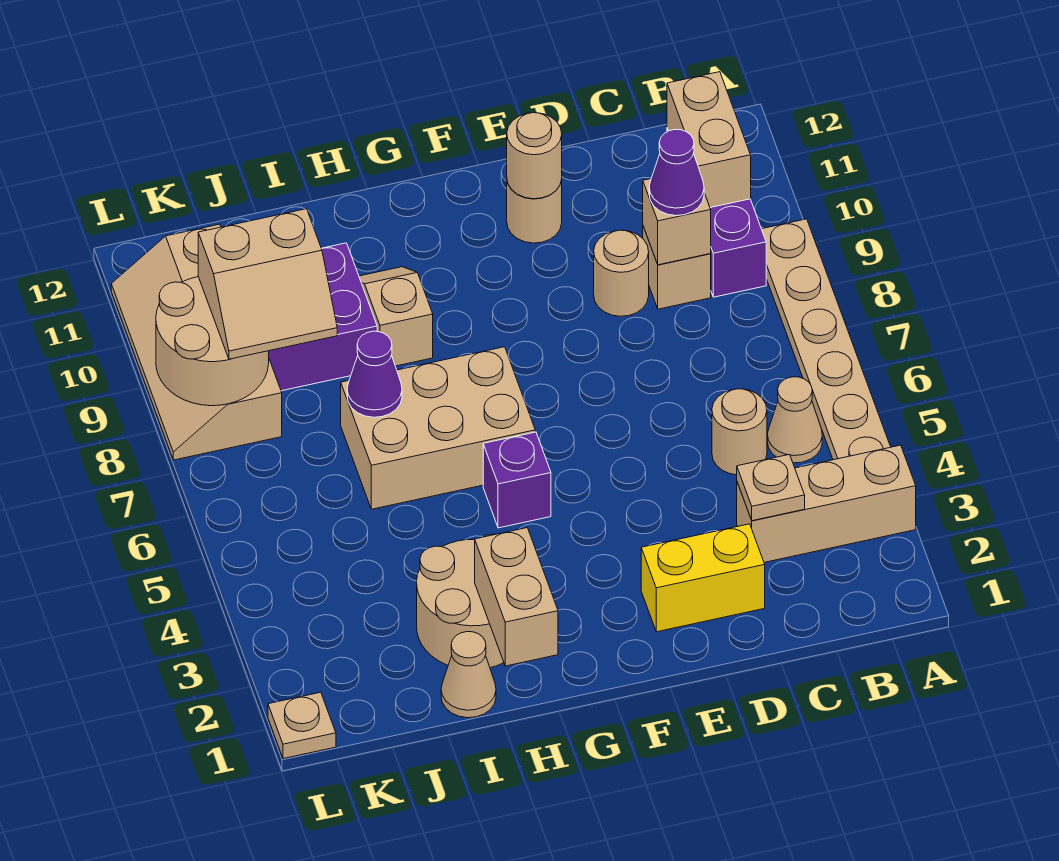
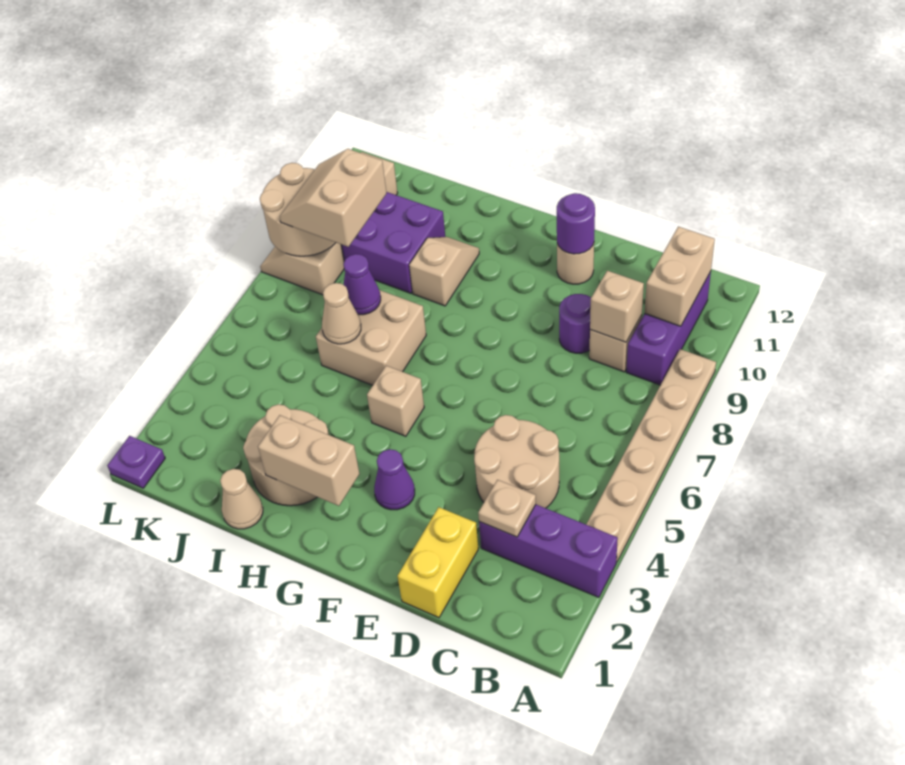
tan brick A3:C3 level 1 -> purple brick A3:C3 level 1
tan cone B5 level 1 -> tan cone I6 level 2
tan round brick C5 level 1 -> tan round brick C4:D5 level 1
purple cone C9 level 3 -> purple cone F3 level 1
yellow brick D2:E2 level 1 -> yellow brick D1:D2 level 1
tan round brick D9 level 1 -> purple round brick D9 level 1
tan round brick E11 level 2 -> purple round brick E11 level 2
purple brick G5 level 1 -> tan brick G5 level 1
tan brick G6:I7 level 1 -> tan brick H6:I7 level 1
tan brick H1:H2 level 2 -> tan brick G2:H2 level 2
tan slope J8:K9 level 3 top 9 -> tan slope J8:K9 level 3 top J
tan plate L1 level 1 -> purple plate L1 level 1

